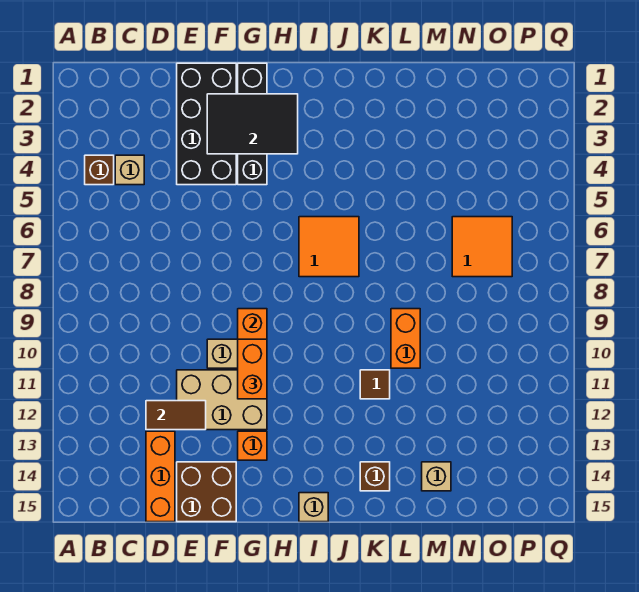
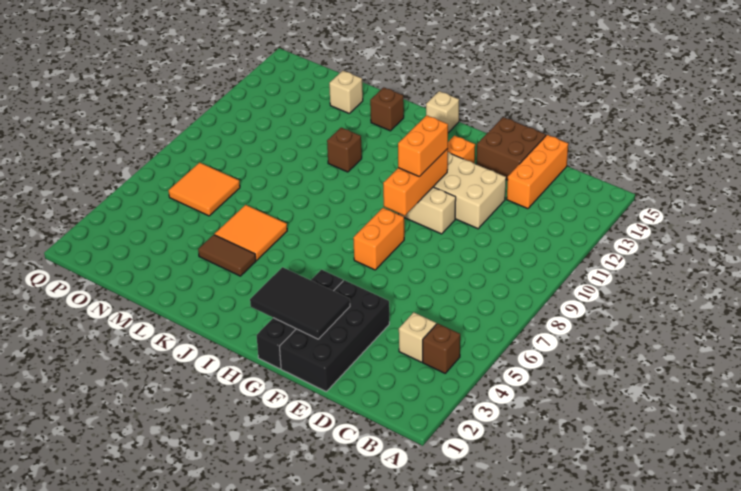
brown tile D12:E12 level 2 -> brown tile K4:L4 level 1
orange tile I6:J7 level 1 -> orange tile K5:L6 level 1
brown tile K11 level 1 -> brown brick K11 level 1
orange brick L9:L10 level 1 -> orange brick G7:G8 level 1

